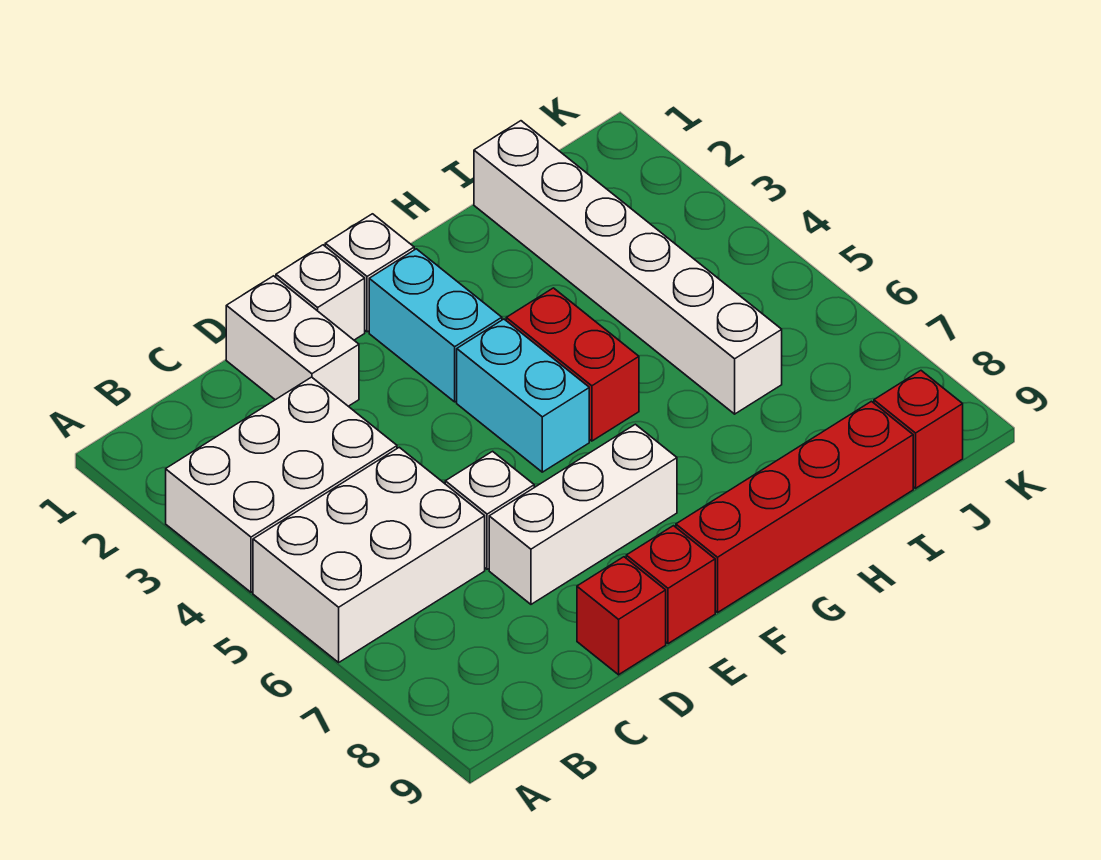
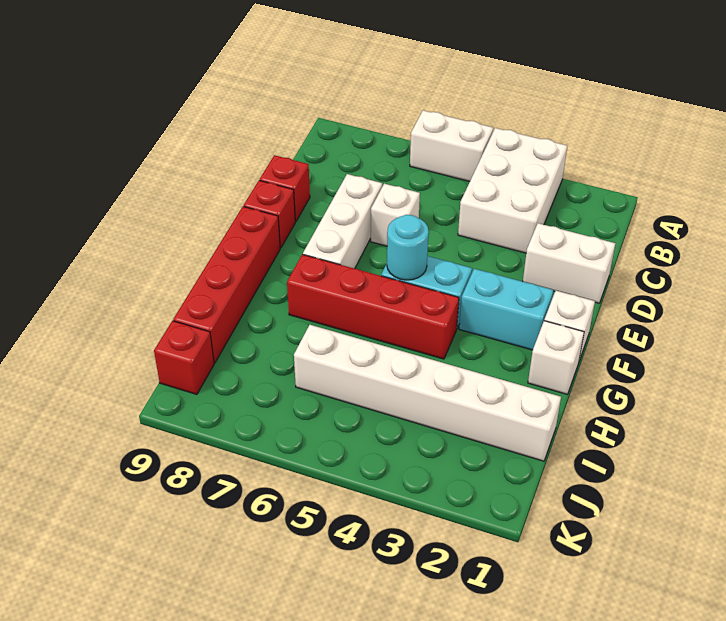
white brick A5:C6 level 1 -> white brick A5:A6 level 1
white brick E1 level 1 -> white brick G1 level 1
none -> cyan round brick F5 level 2
red brick G4:G5 level 1 -> red brick G4:G7 level 1

